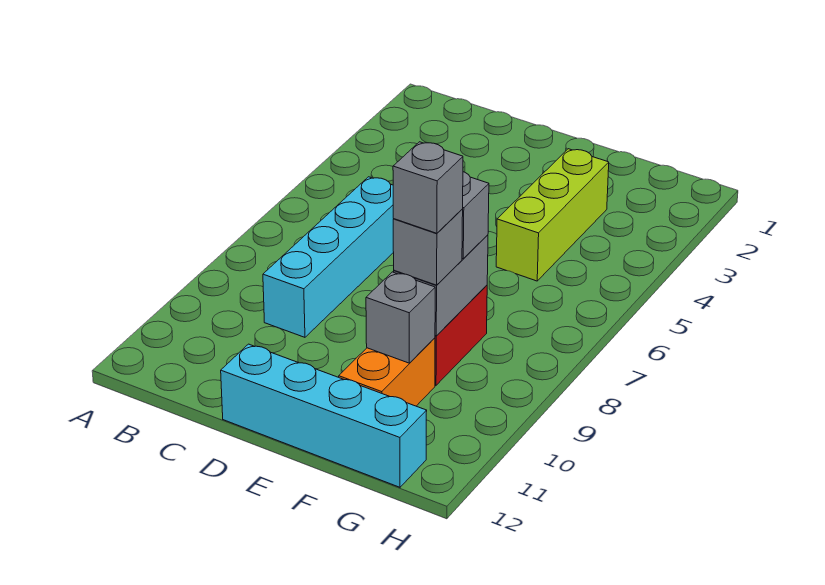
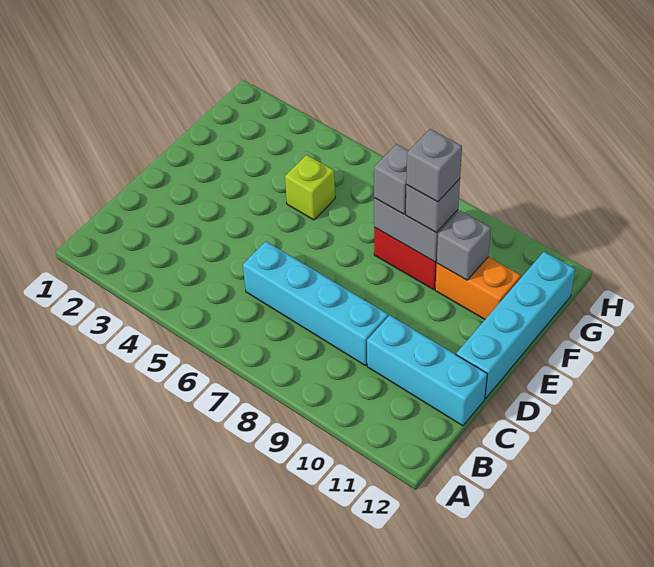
none -> cyan brick C10:C12 level 1
lime brick F3:F5 level 1 -> lime brick F5 level 1

